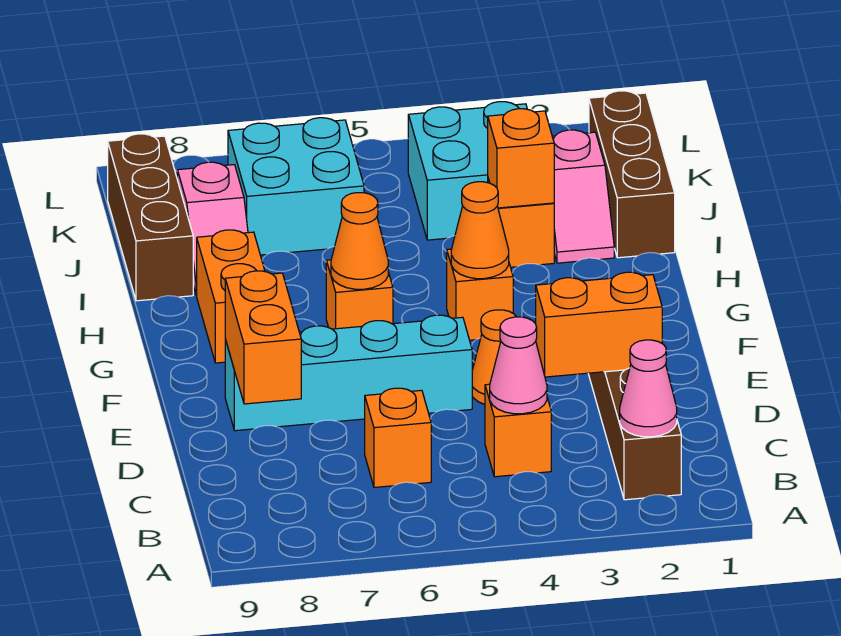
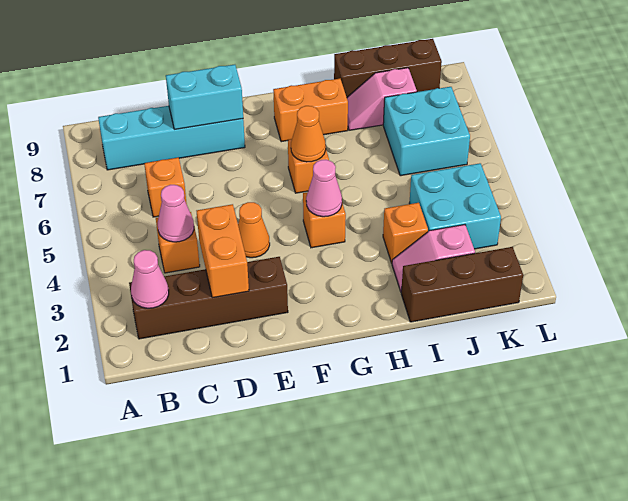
orange brick D8:E8 level 2 -> cyan brick D8:E8 level 2
cyan brick E5:E8 level 1 -> cyan brick B8:E8 level 1
orange cone G4 level 2 -> pink cone G4 level 2
orange brick I3 level 2 -> none

